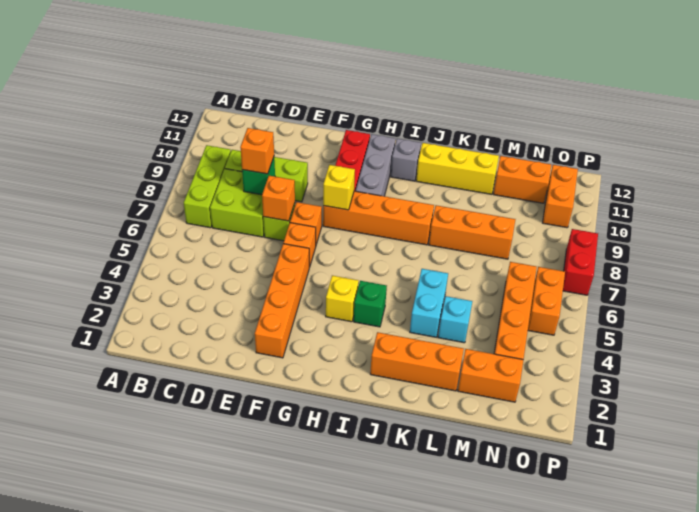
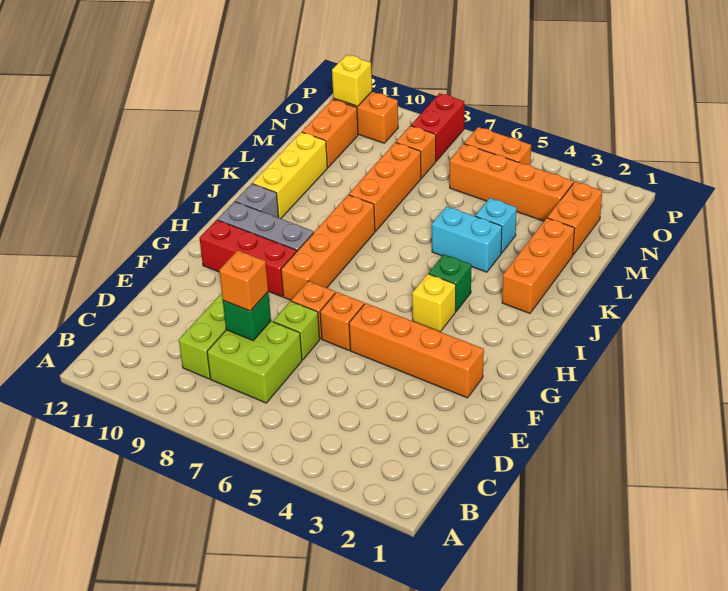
lime brick B7:B9 level 1 -> none
orange brick E7 level 2 -> orange brick N8 level 1
yellow brick G8 level 2 -> yellow brick O11 level 2
red brick P7:P8 level 1 -> red brick O8:P8 level 1

